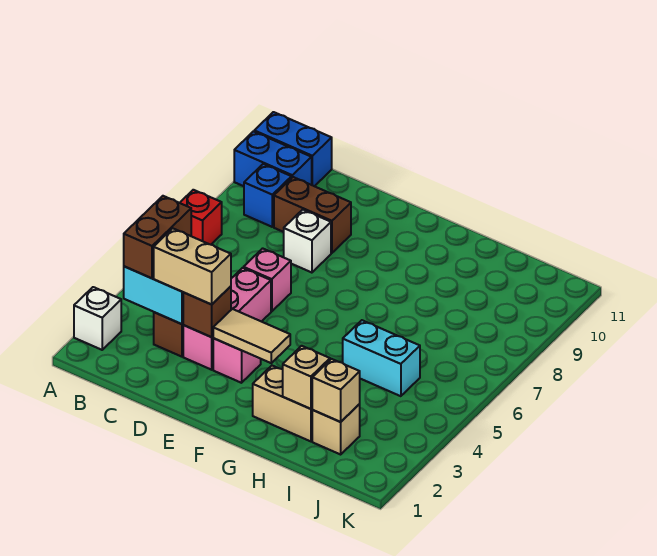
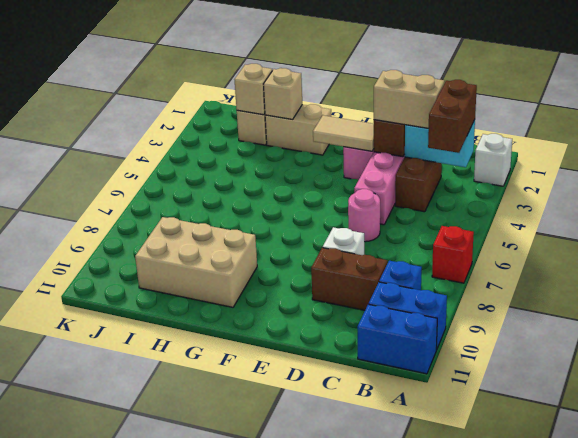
pink brick D6 level 1 -> pink round brick D6 level 1
none -> tan brick G9:I10 level 1
cyan brick H5:I5 level 1 -> none

